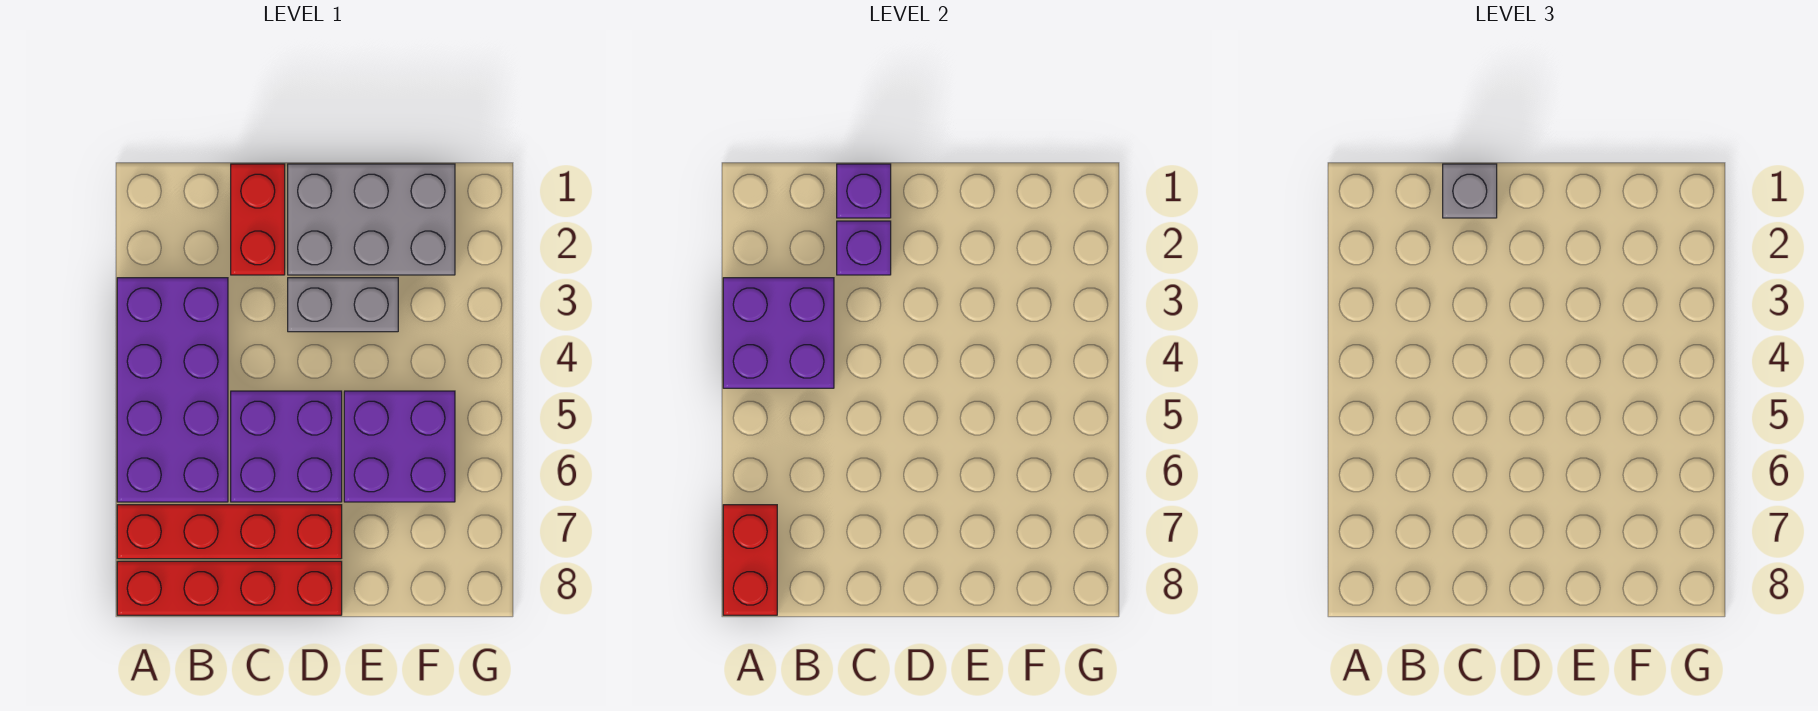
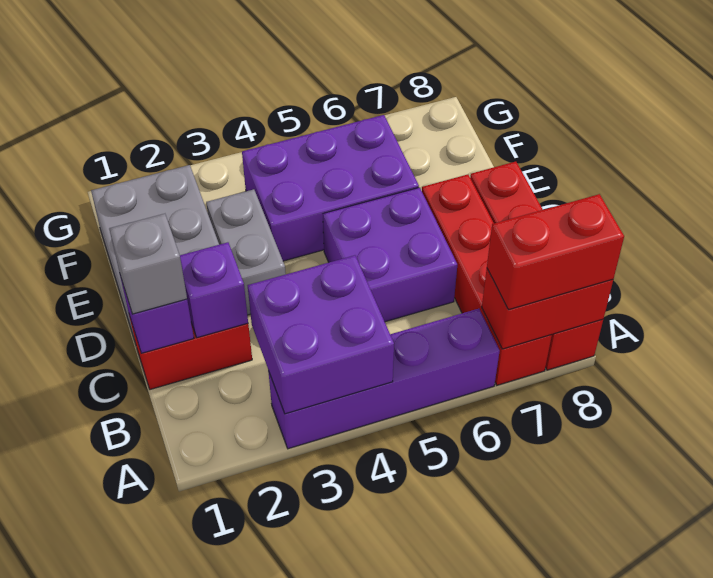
purple brick A3:B6 level 1 -> purple brick A3:A6 level 1
none -> red brick A7:A8 level 3
purple brick E5:F6 level 1 -> purple brick E4:F6 level 1

